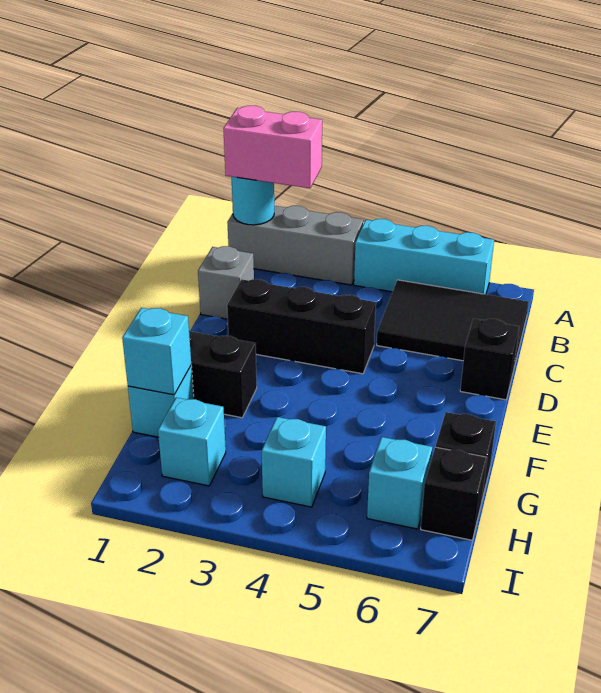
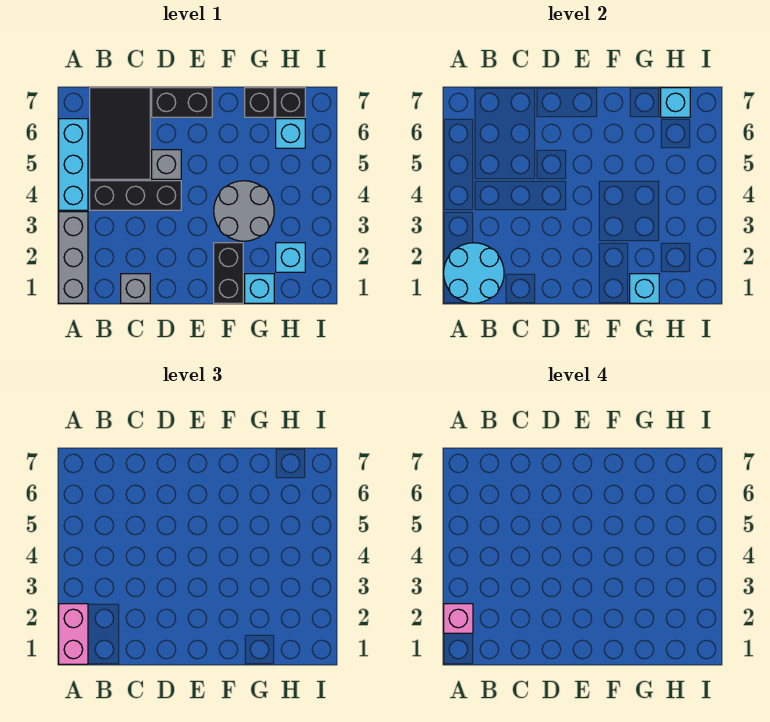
cyan round brick A1 level 2 -> cyan round brick A1:B2 level 2
none -> pink brick A2 level 4
black brick D2:D4 level 1 -> black brick B4:D4 level 1
none -> grey brick D5 level 1
black brick D7 level 1 -> black brick D7:E7 level 1
none -> grey round brick F3:G4 level 1
cyan brick H4 level 1 -> cyan brick H7 level 2

